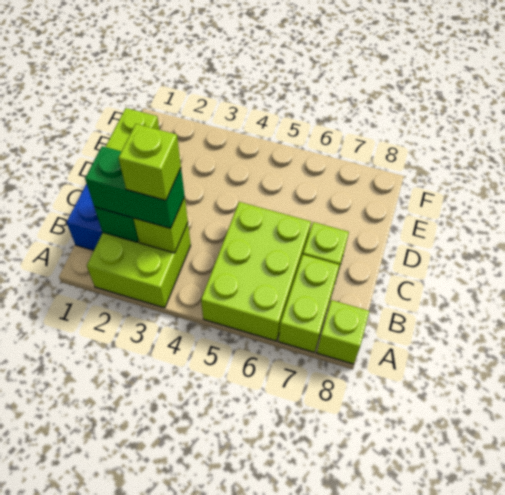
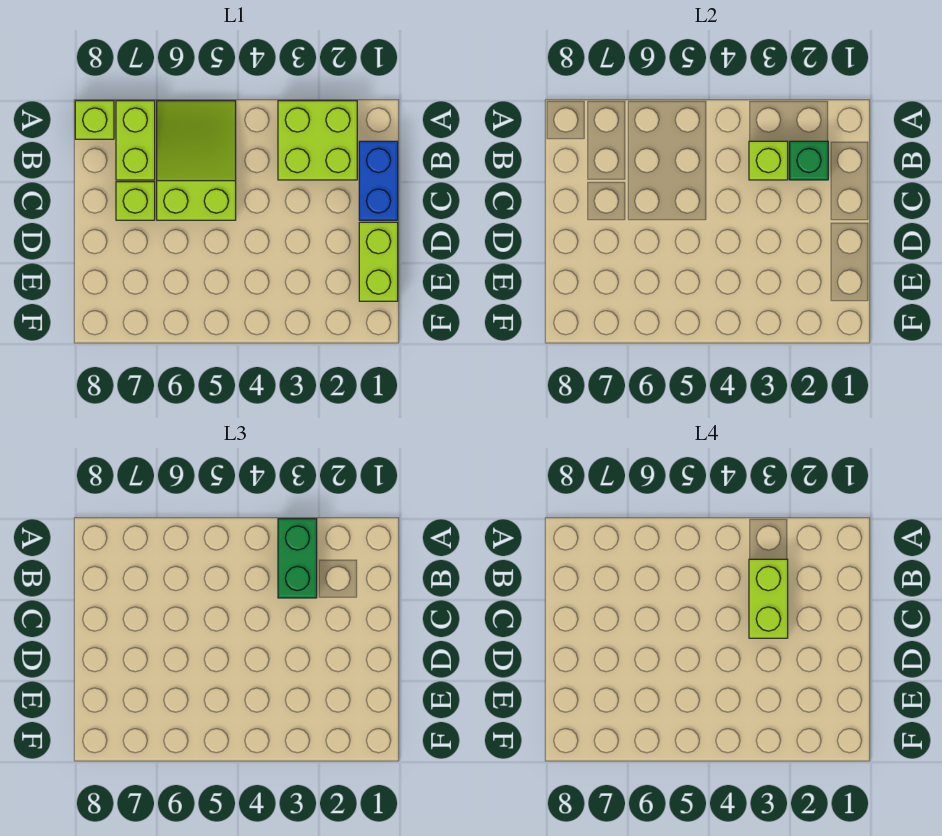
lime brick A5:C6 level 1 -> lime slope A5:C6 level 1 top C
green brick B2:B3 level 3 -> green brick A3:B3 level 3
lime brick B3 level 4 -> lime brick B3:C3 level 4

